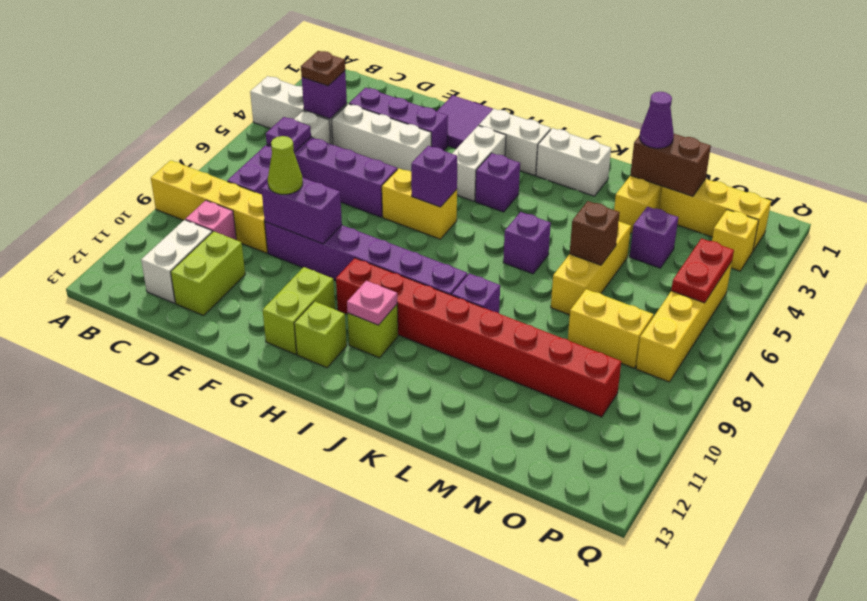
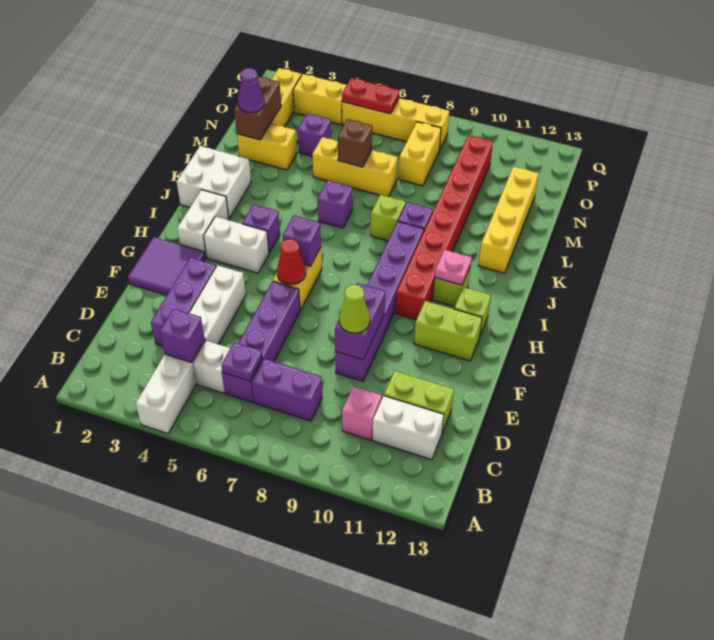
yellow brick A9:D9 level 1 -> yellow brick K12:N12 level 1
brown plate C4 level 3 -> none
none -> red cone G6 level 2
white brick J2:K2 level 1 -> white brick J1:K2 level 1
none -> lime brick K8 level 1
yellow brick P3 level 1 -> yellow brick P3:P4 level 1

